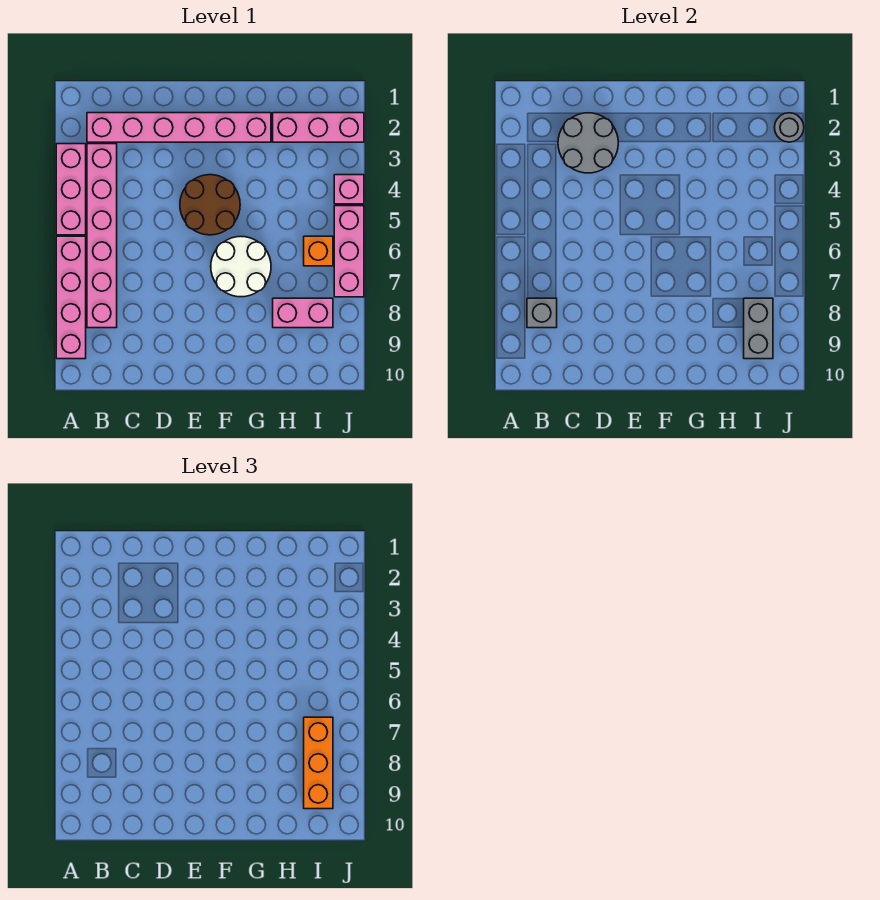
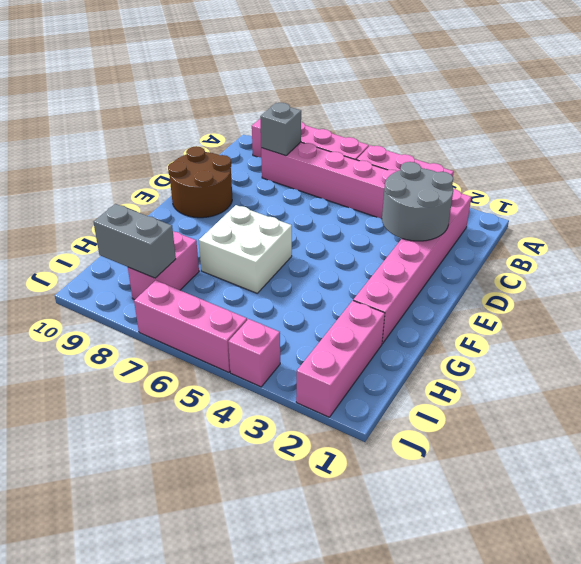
brown round brick E4:F5 level 1 -> brown round brick D9:E10 level 1
white round brick F6:G7 level 1 -> white brick F6:G7 level 1
orange brick I6 level 1 -> none
orange brick I7:I9 level 3 -> none
grey round brick J2 level 2 -> none

